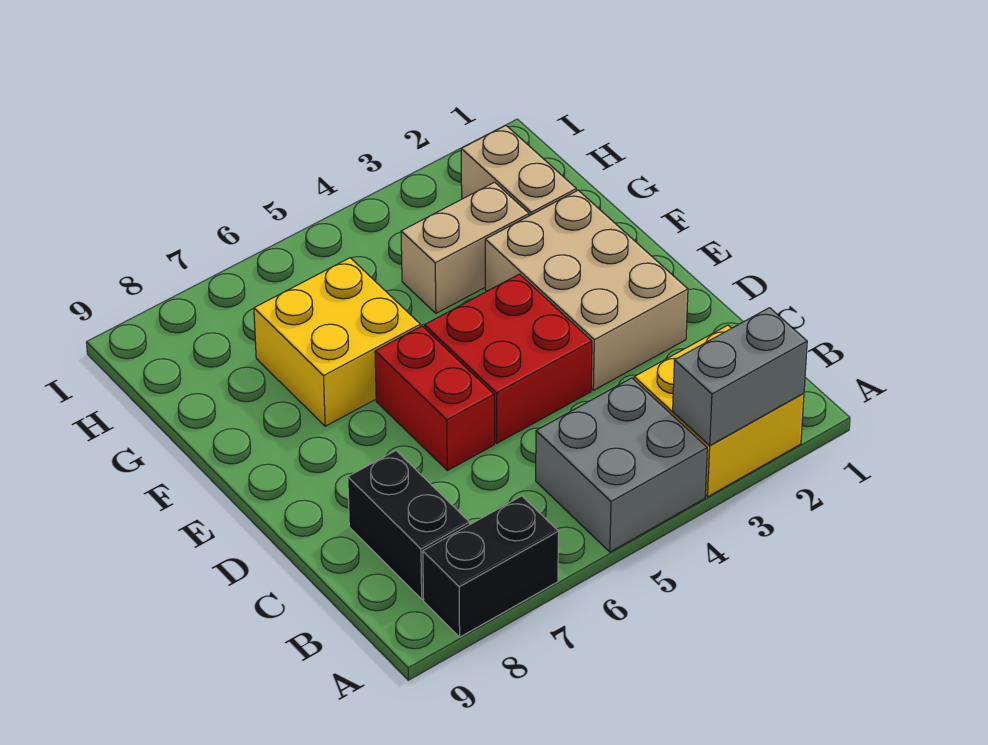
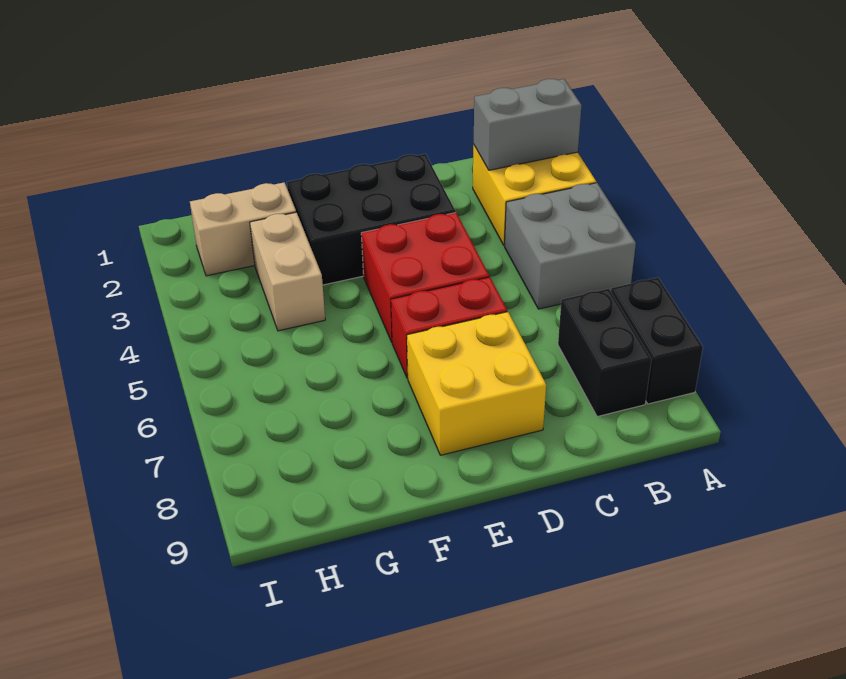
grey brick A2:A3 level 2 -> grey brick A2:B2 level 2
black brick B8:C8 level 1 -> black brick B7:B8 level 1
tan brick D2:F3 level 1 -> black brick D2:F3 level 1
yellow brick F6:G7 level 1 -> yellow brick D7:E8 level 1

